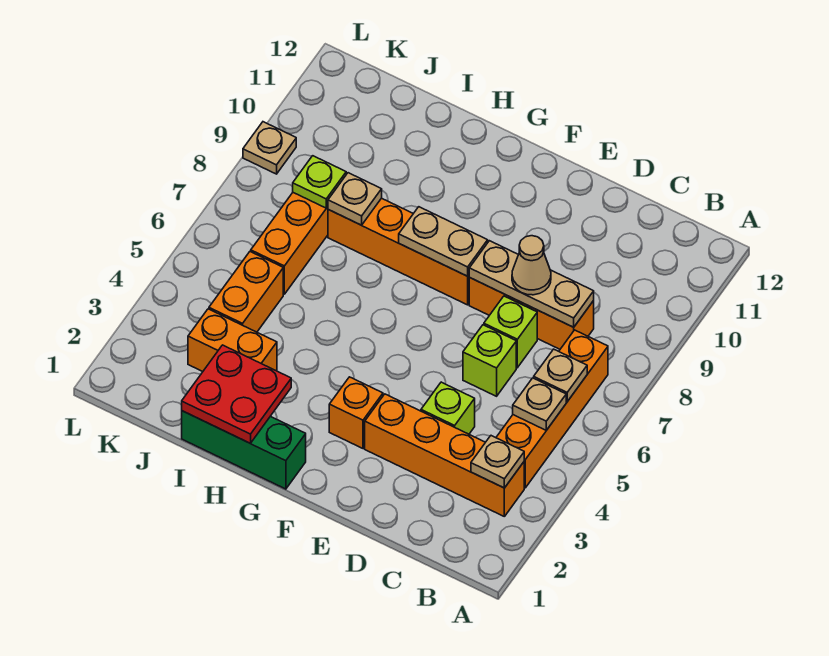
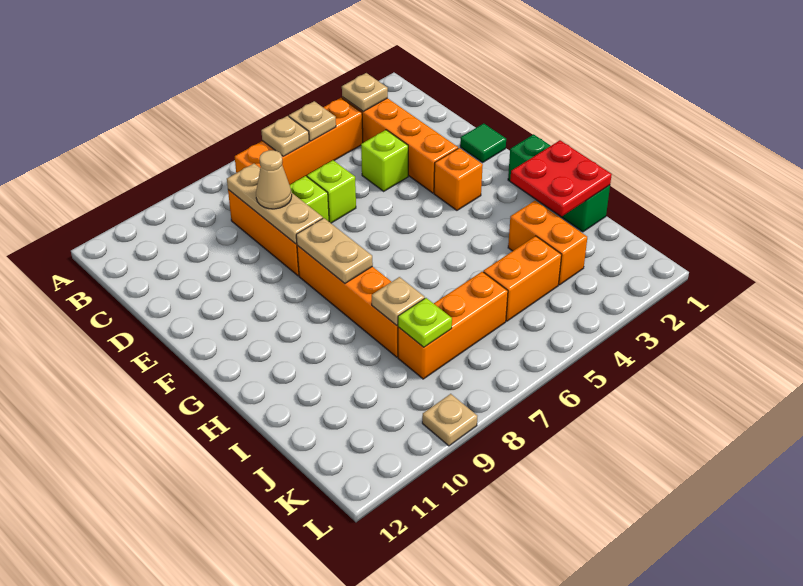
none -> green tile E1 level 1

